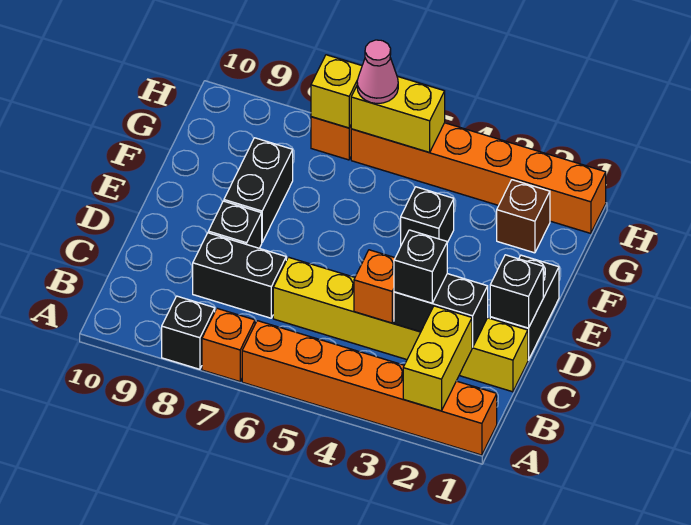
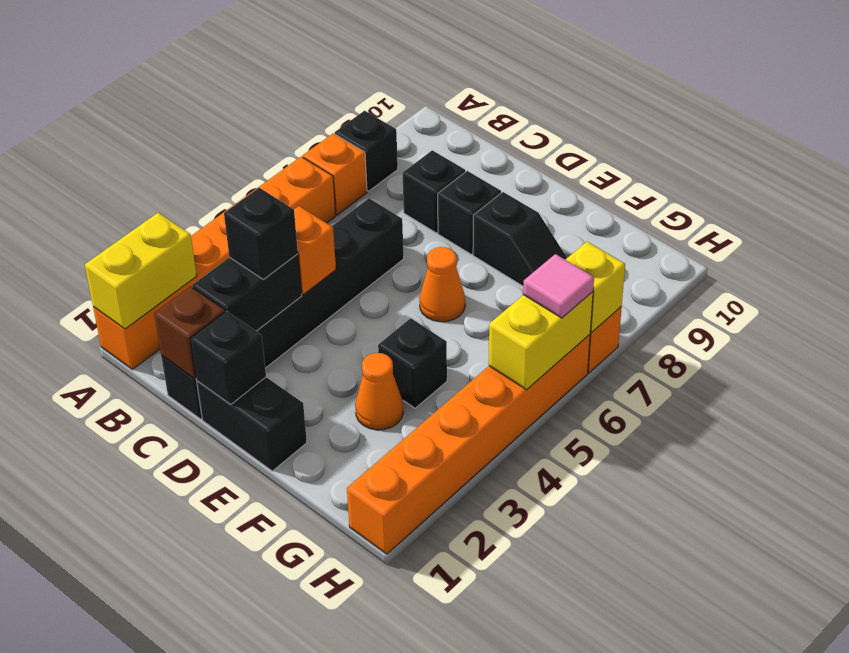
yellow brick A2:B2 level 2 -> yellow brick A1:A2 level 2
yellow brick C1:C6 level 1 -> black brick C1:C6 level 1
black brick C7:C8 level 1 -> black brick C8 level 1
none -> orange cone E6 level 1
black brick E8:F8 level 1 -> black slope E8:F8 level 1 top E
none -> orange cone F3 level 1
brown brick G2 level 1 -> brown brick C1 level 2
pink cone H6 level 3 -> pink tile H6 level 3

